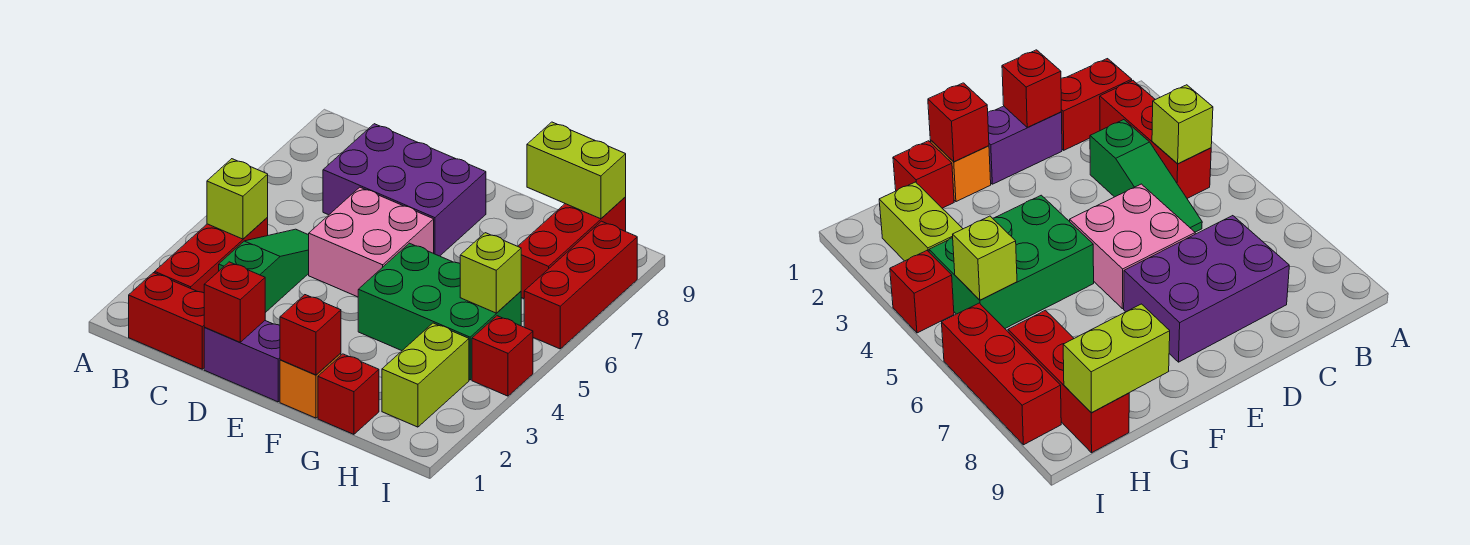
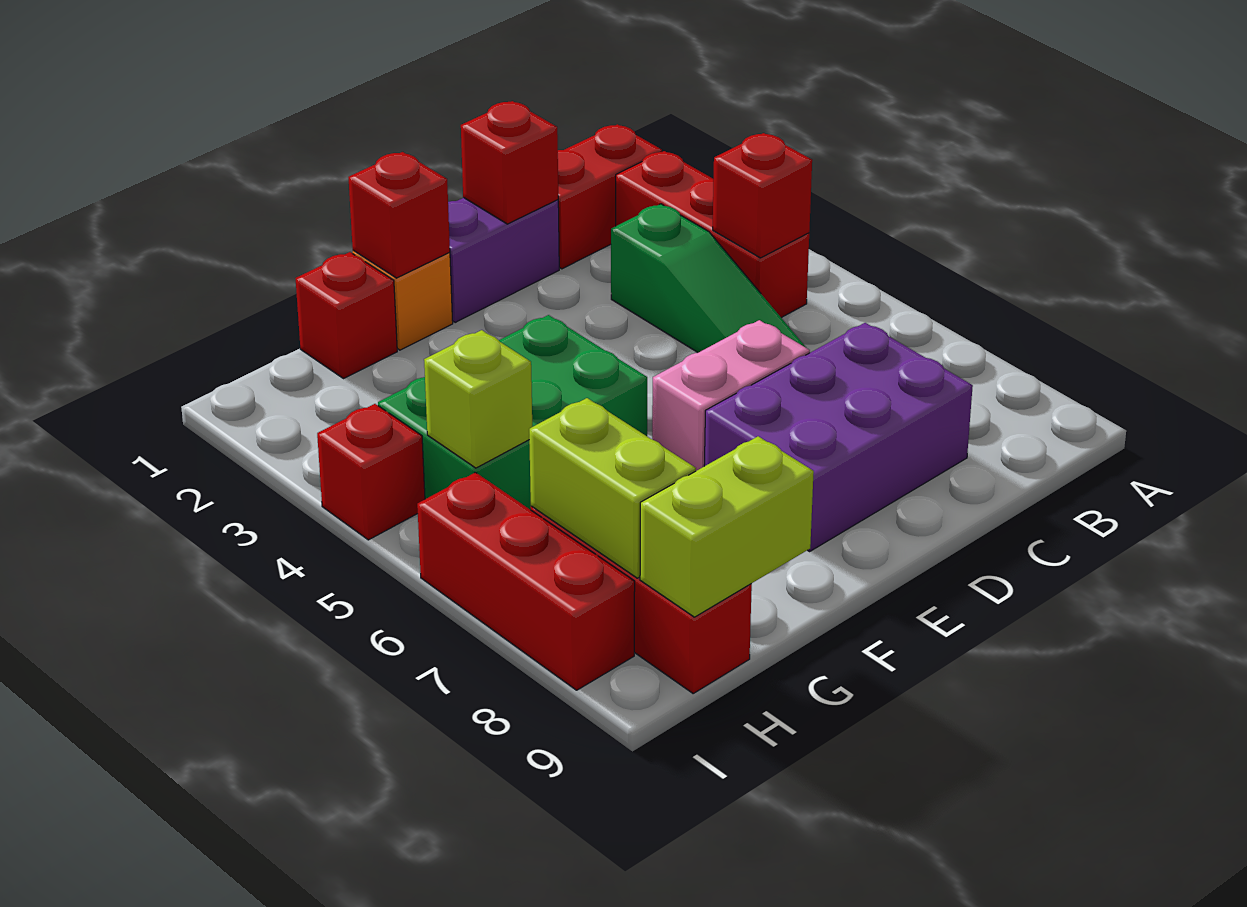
lime brick B4 level 2 -> red brick B4 level 2
pink brick D5:E6 level 1 -> pink brick D6:E6 level 1
lime brick H2:H3 level 1 -> lime brick H7:H8 level 2

